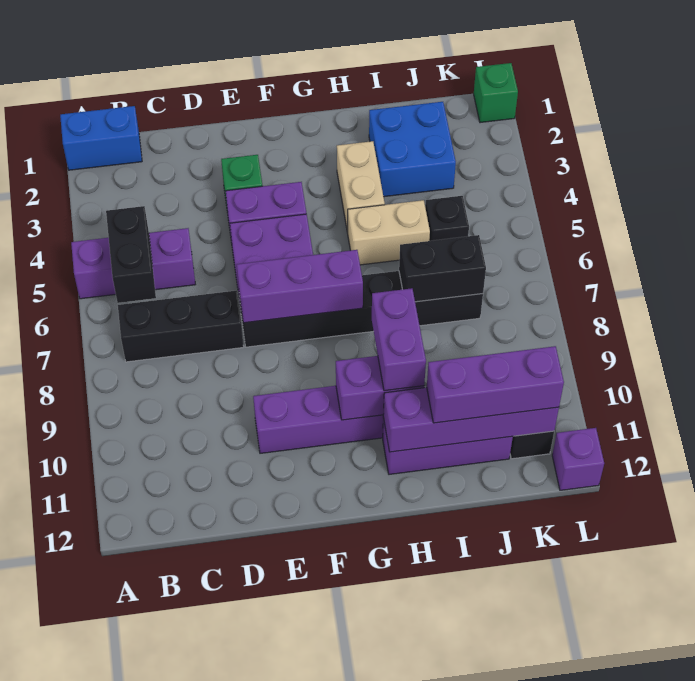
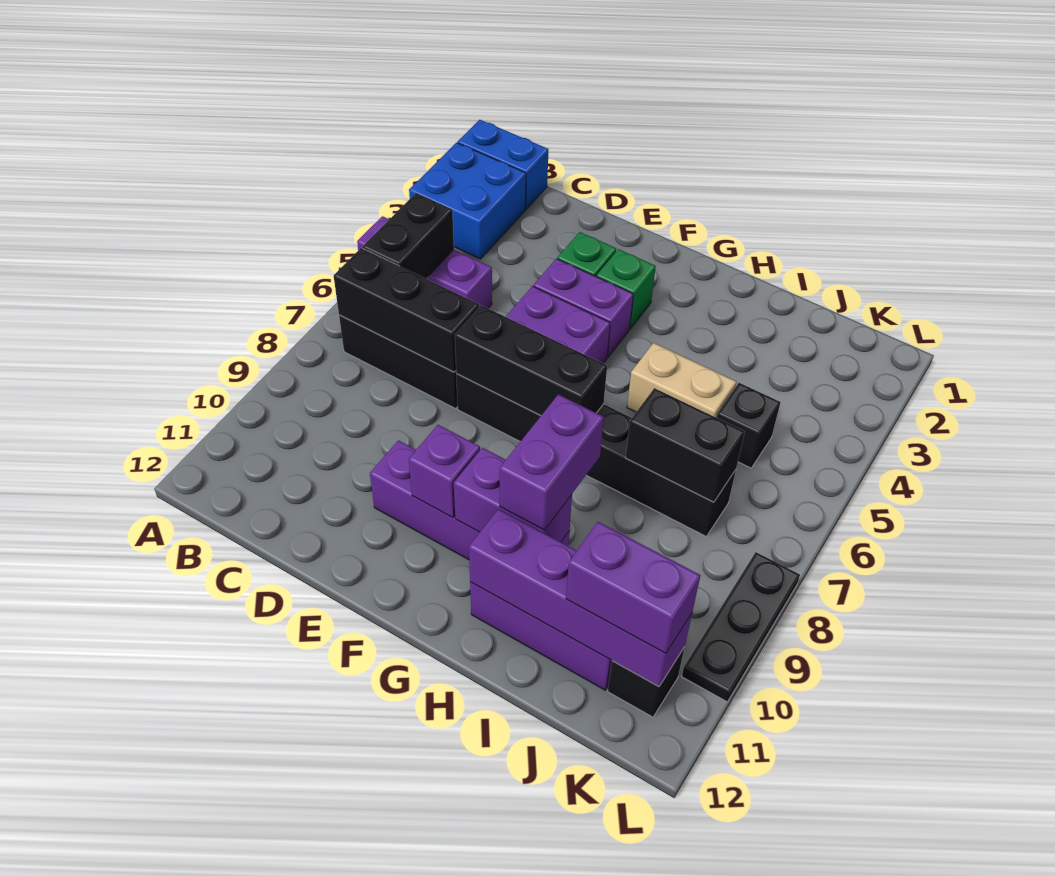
none -> black brick B7:D7 level 2
purple brick E7:G7 level 2 -> black brick E7:G7 level 2
tan brick H3:H4 level 1 -> none
blue brick I2:J3 level 1 -> blue brick A2:B3 level 1
purple brick I11:K11 level 3 -> purple brick J11:K11 level 3
green brick L1 level 1 -> green brick F3 level 1
none -> black plate L8:L10 level 1
purple brick L12 level 1 -> purple brick F10 level 2

